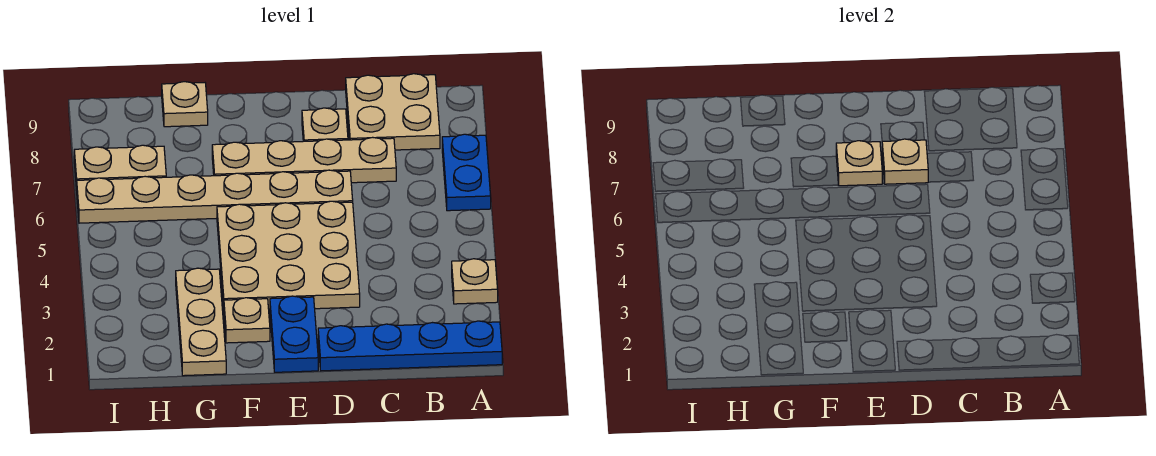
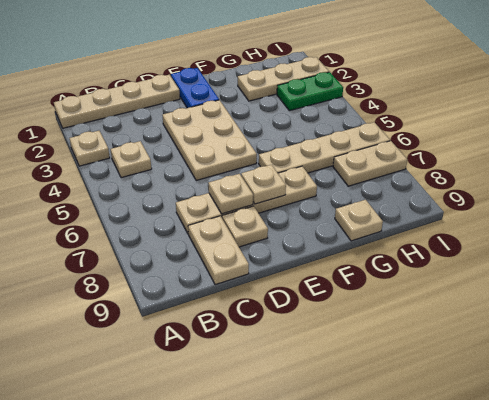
blue plate A1:D1 level 1 -> tan plate A1:D1 level 1
blue plate A6:A7 level 1 -> none
tan plate B8:C9 level 1 -> tan plate C8:C9 level 1
tan plate D3:F5 level 1 -> tan plate D3:E5 level 1
tan plate D6:I6 level 1 -> tan plate F6:I6 level 1
tan plate F2 level 1 -> tan plate B4 level 1
tan plate G1:G3 level 1 -> tan plate G2:I2 level 1
none -> green plate H3:I3 level 1

